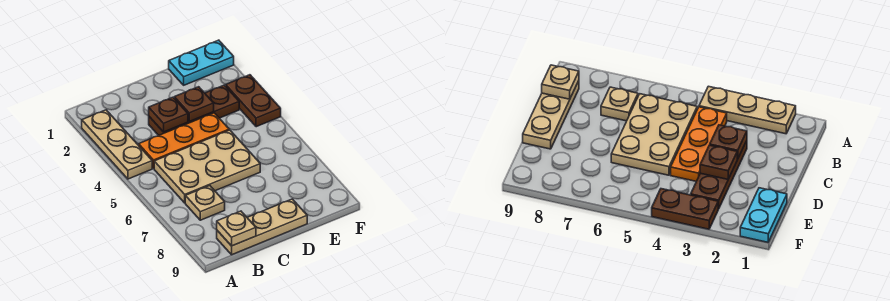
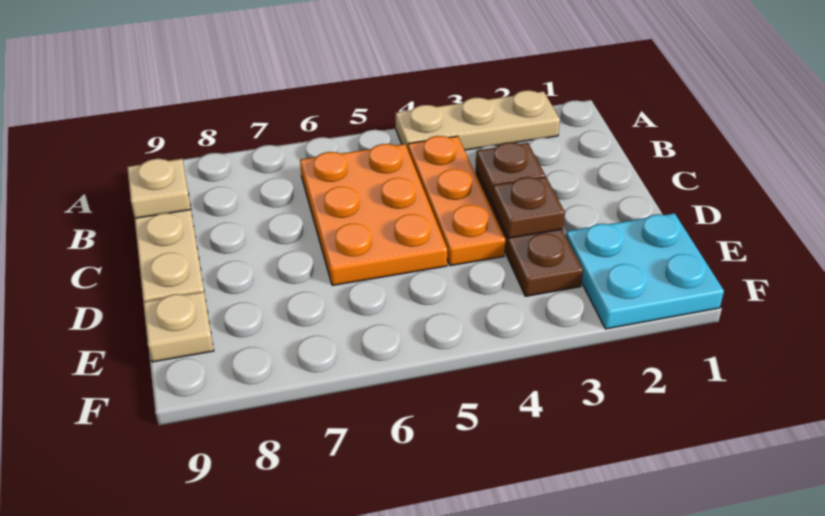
tan plate B5:D6 level 1 -> orange plate B5:D6 level 1
tan plate B7 level 1 -> tan plate E9 level 1
cyan plate E1:F1 level 1 -> cyan plate E1:F2 level 1
brown plate F3:F4 level 1 -> none

